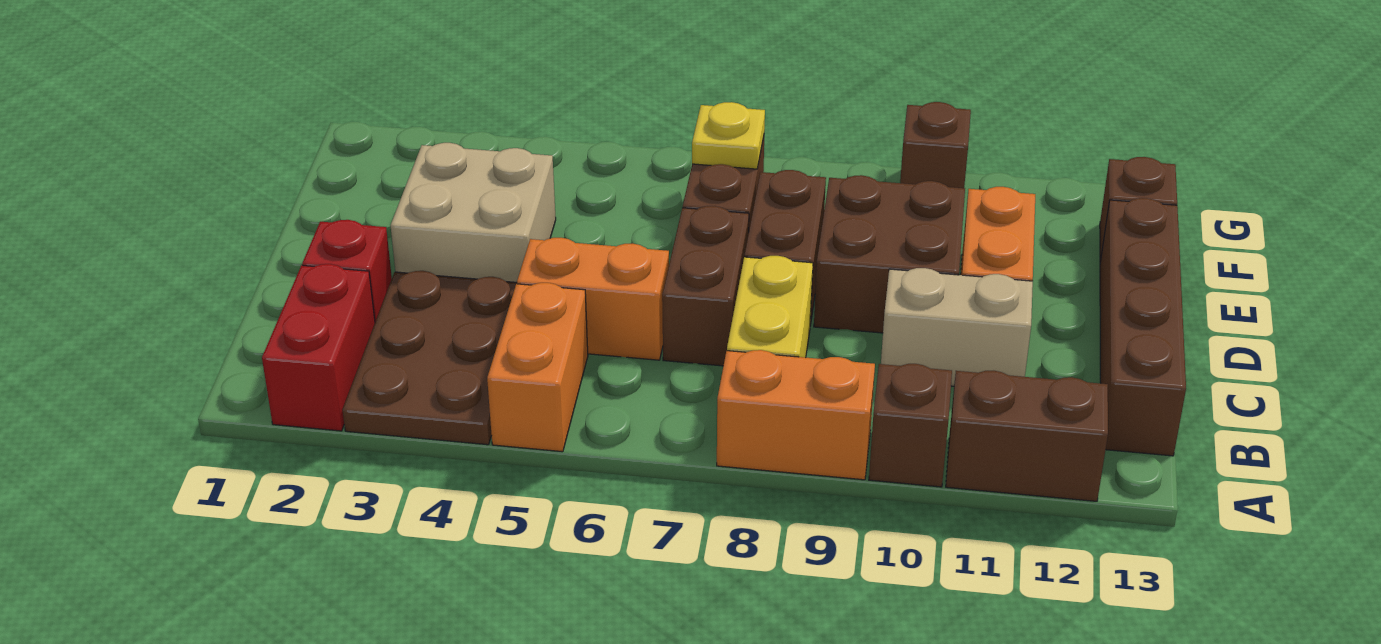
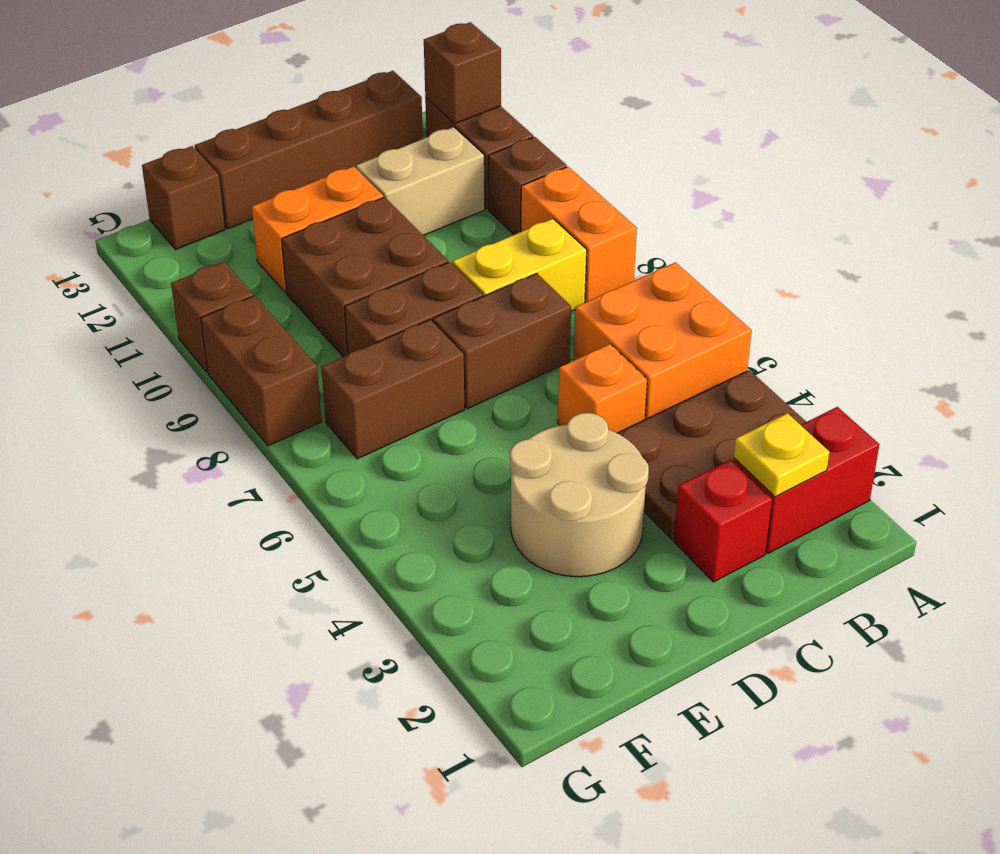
orange brick A5:B5 level 1 -> orange brick A5:B6 level 1
none -> brown brick A12 level 2
orange brick C5:C6 level 1 -> orange brick C5 level 1
tan brick C10:C11 level 1 -> tan brick B11:C11 level 1
tan brick D3:E4 level 1 -> tan round brick D3:E4 level 1
yellow plate F7 level 2 -> yellow plate B2 level 2
none -> brown brick G8:G9 level 1

